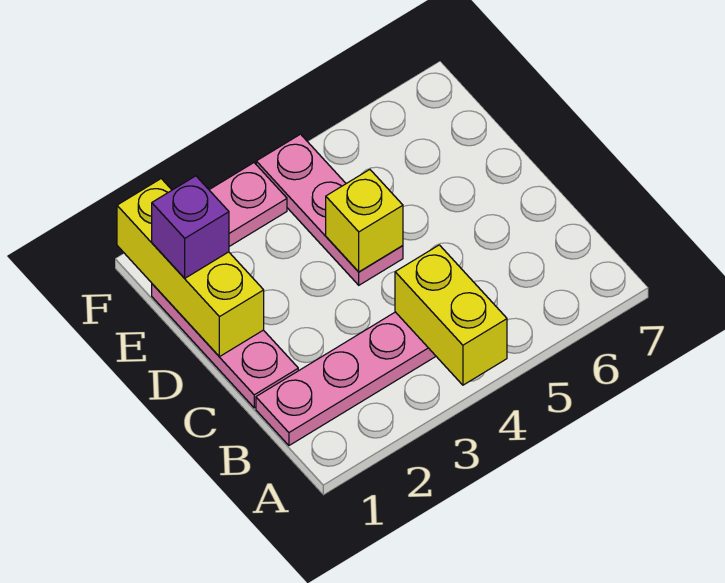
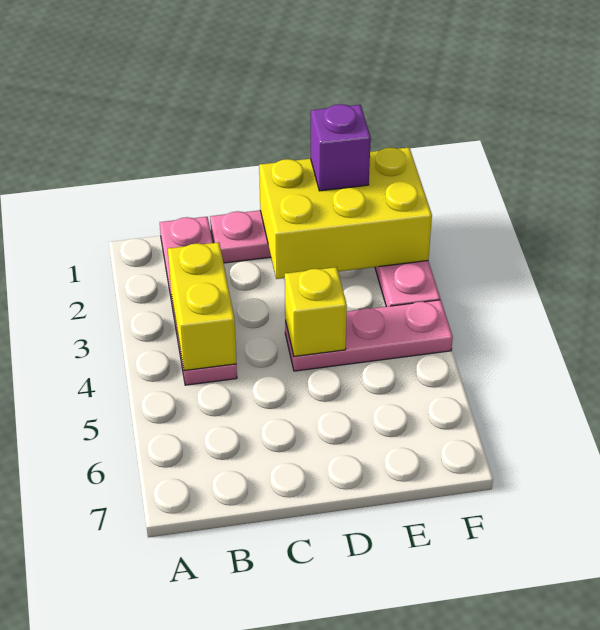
yellow brick A4:B4 level 2 -> yellow brick B3:B4 level 2
yellow brick D1:F1 level 2 -> yellow brick D1:F2 level 2

